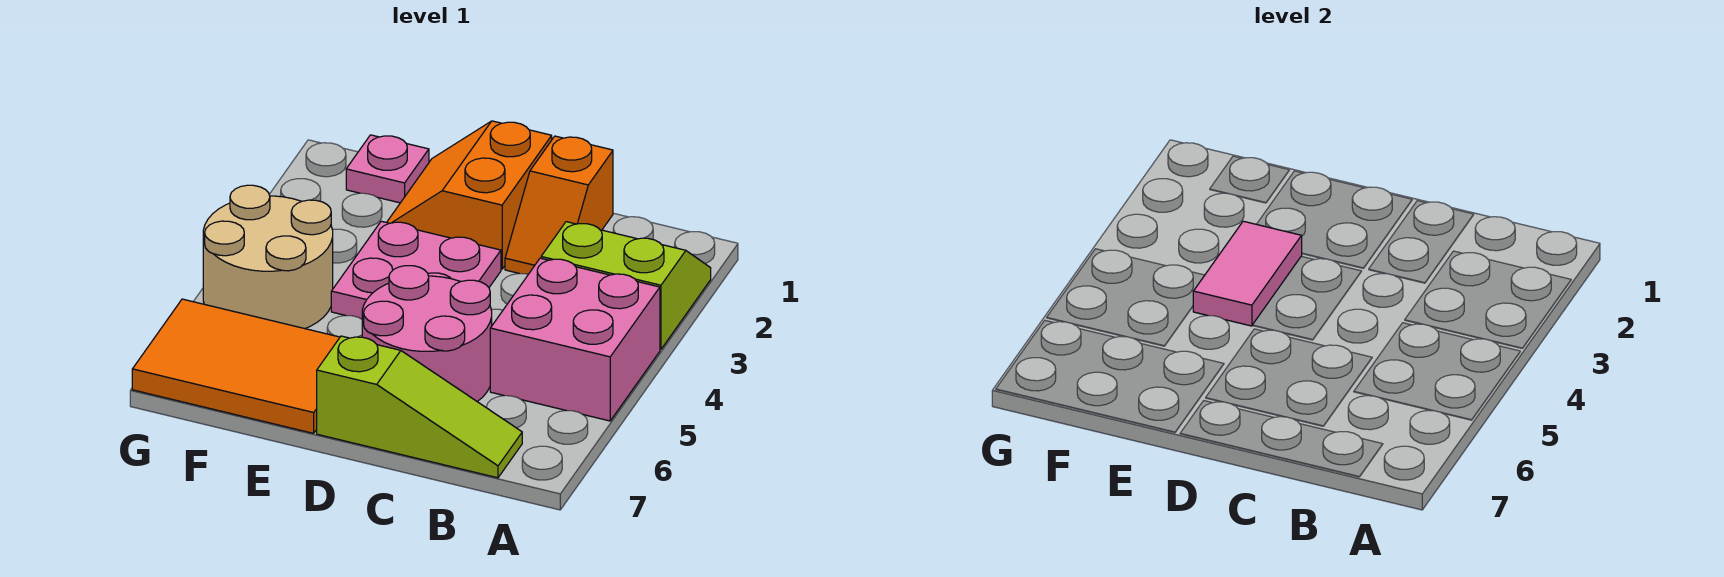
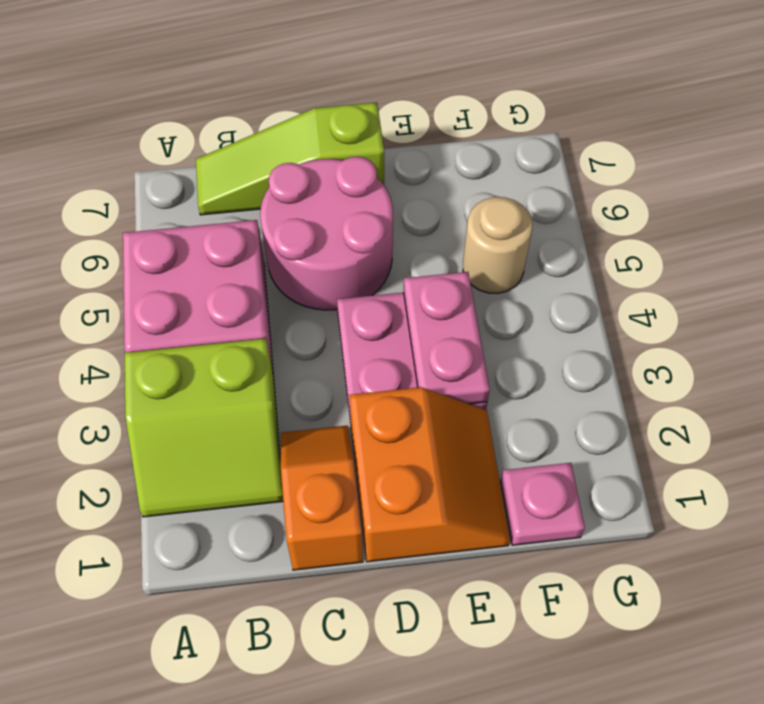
pink tile E3:E4 level 2 -> pink plate E3:E4 level 2
orange tile E6:G7 level 1 -> none
tan round brick F4:G5 level 1 -> tan round brick F5 level 1

